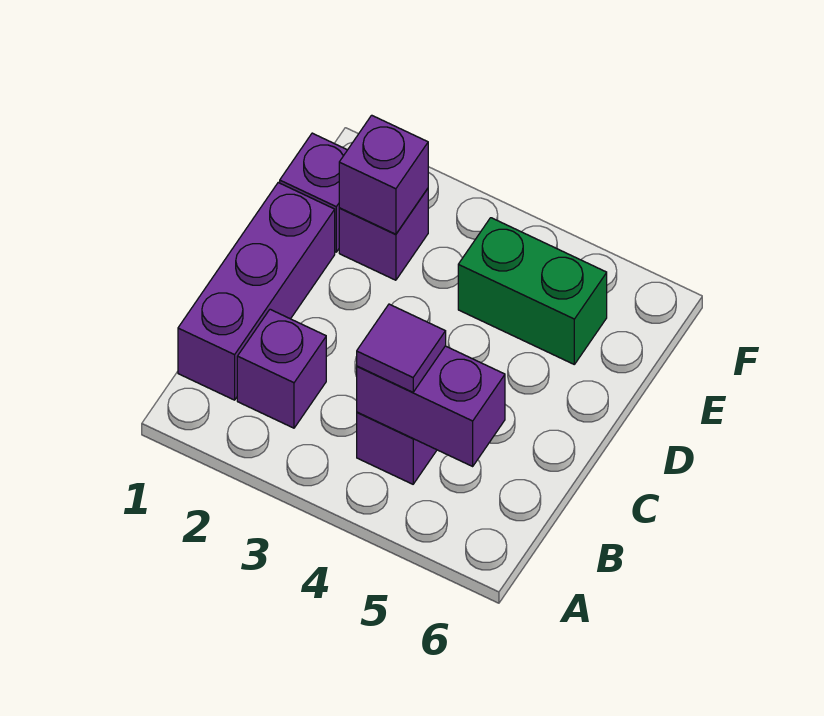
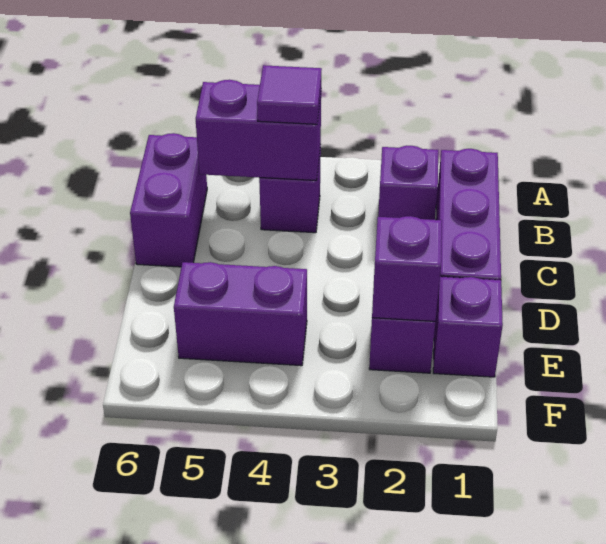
none -> purple brick B6:C6 level 1
green brick E4:E5 level 1 -> purple brick E4:E5 level 1

